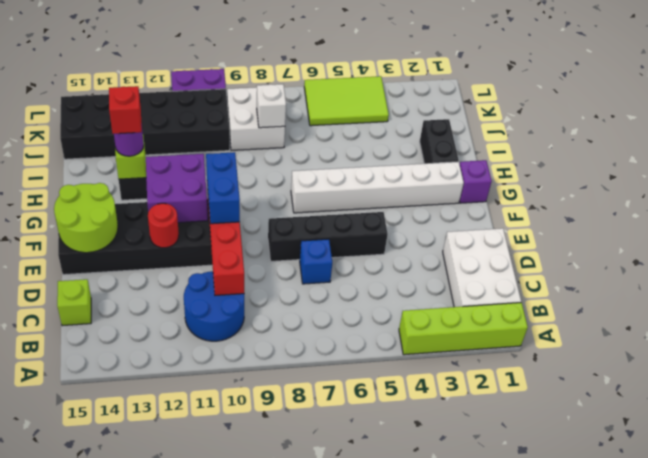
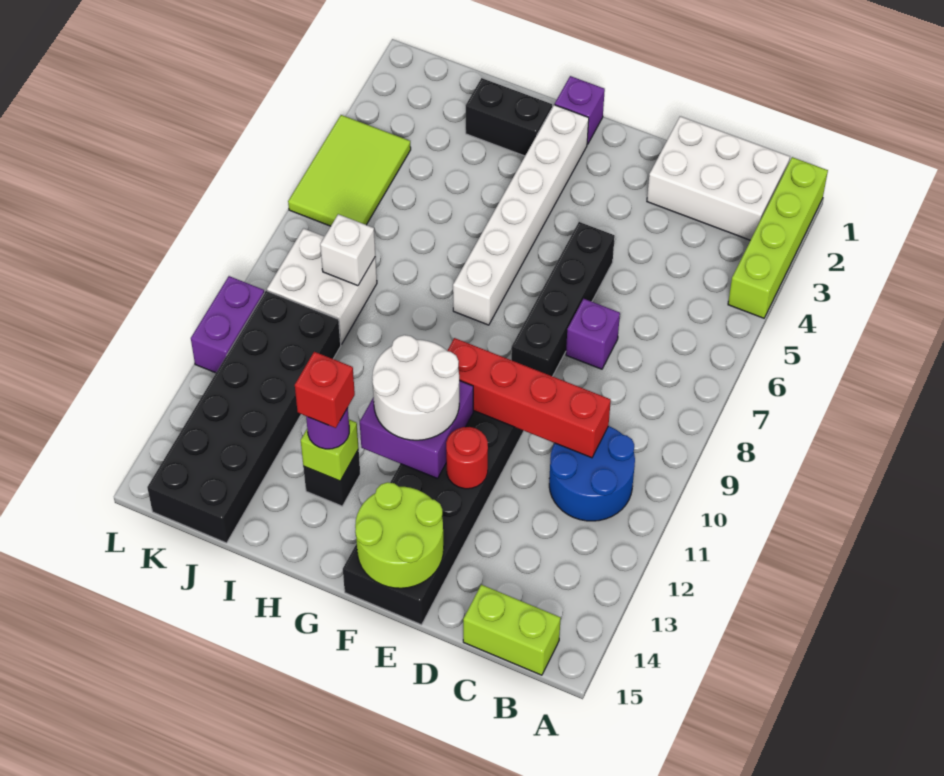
lime brick C15 level 1 -> lime brick B15:C15 level 1
blue brick D7 level 1 -> purple brick D7 level 1
blue brick E10:F10 level 3 -> none
none -> white round brick F11:G12 level 3

